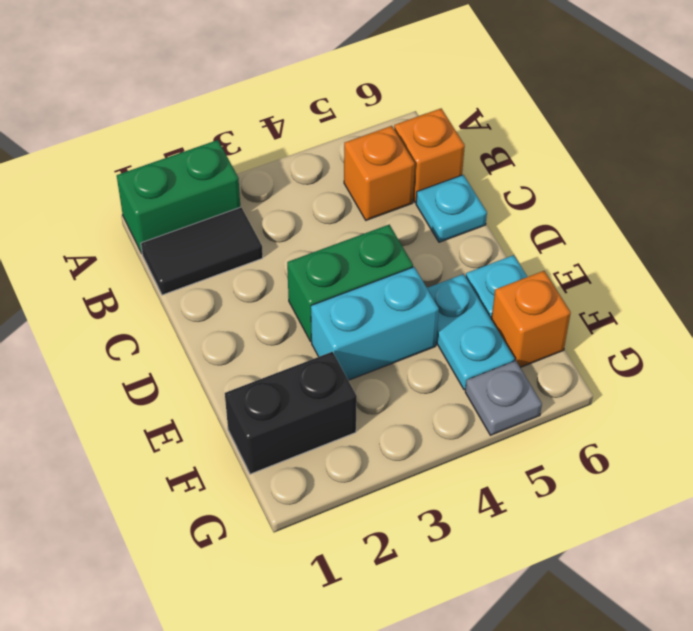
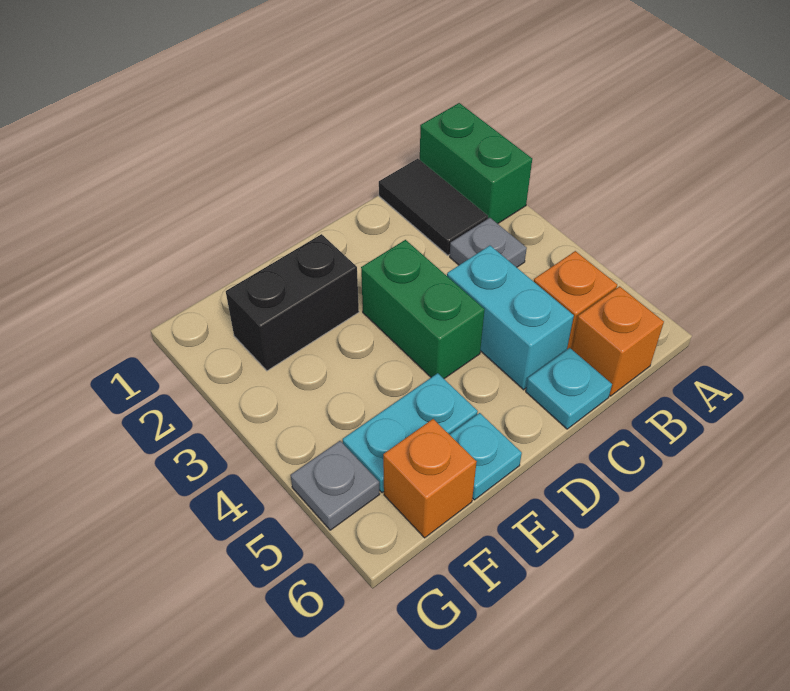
none -> grey plate B3 level 1
cyan brick E3:E4 level 1 -> cyan brick C4:C5 level 1
black brick F1:F2 level 1 -> black brick E2:F2 level 1

